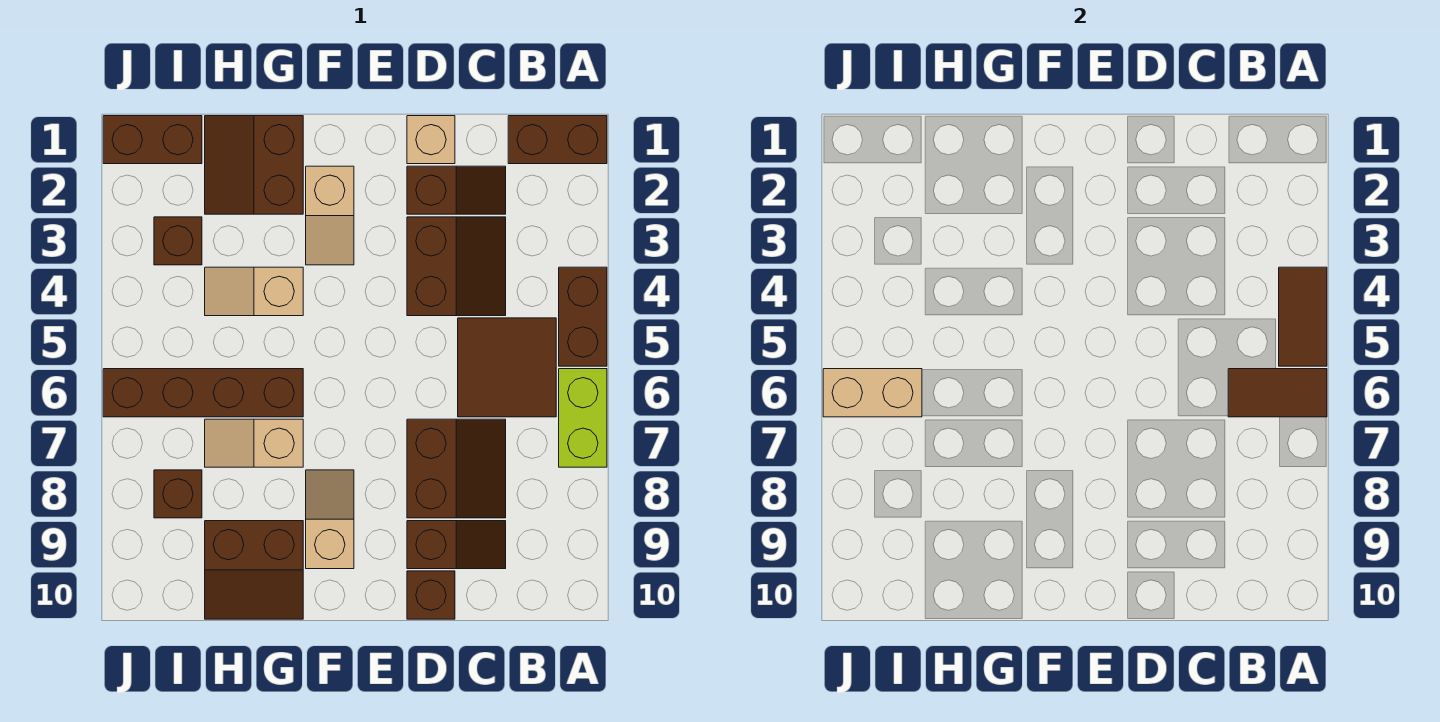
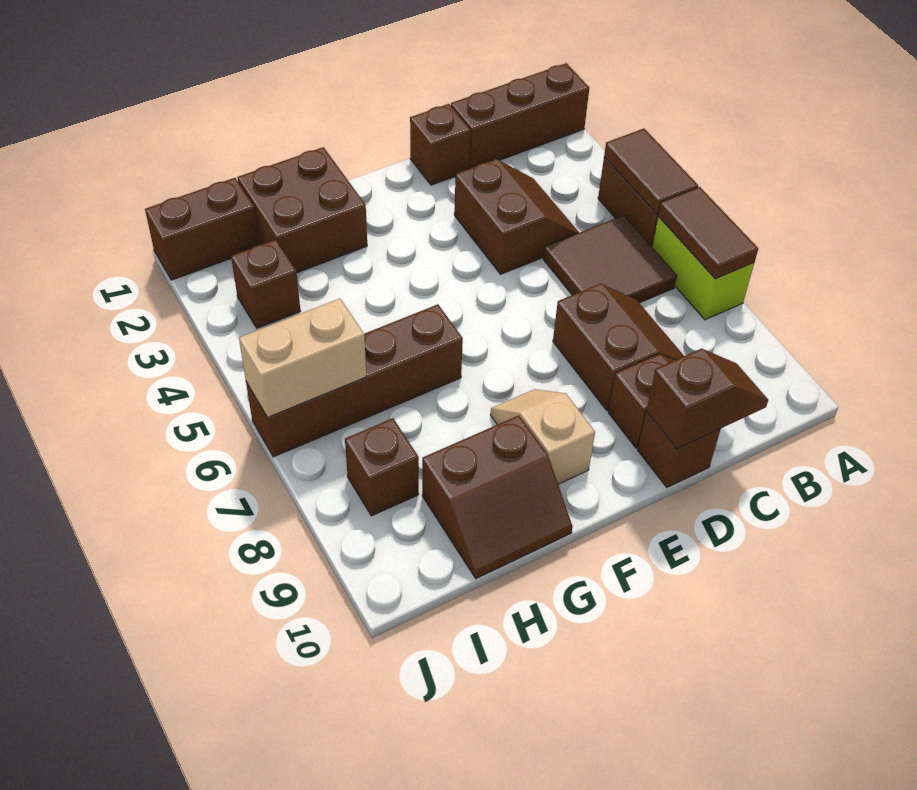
brown brick A1:B1 level 1 -> brown brick A1:C1 level 1
brown tile A6:B6 level 2 -> brown tile A6:A7 level 2
brown slope C2:D2 level 1 top D -> brown slope C10:D10 level 2 top D
tan brick D1 level 1 -> brown brick D1 level 1
tan slope F2:F3 level 1 top 2 -> none
brown slope G1:H2 level 1 top G -> brown brick G1:H2 level 1
tan slope G4:H4 level 1 top G -> none
tan slope G7:H7 level 1 top G -> none

